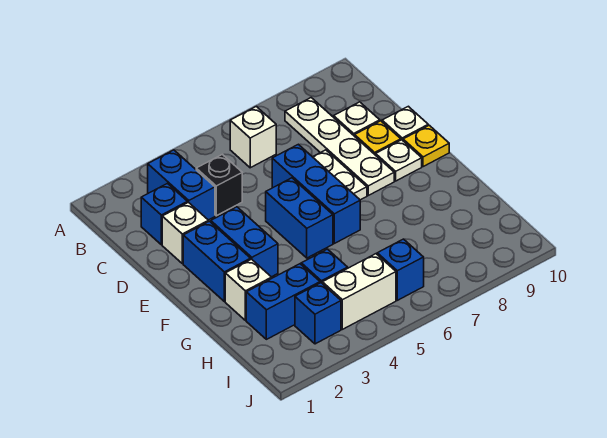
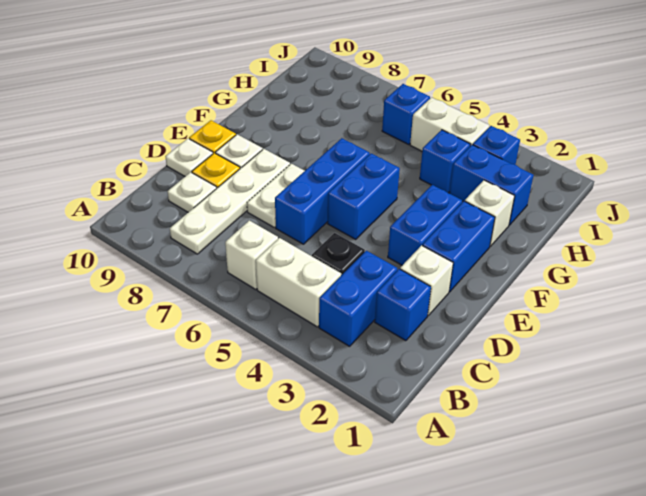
none -> white brick B4:B5 level 1

